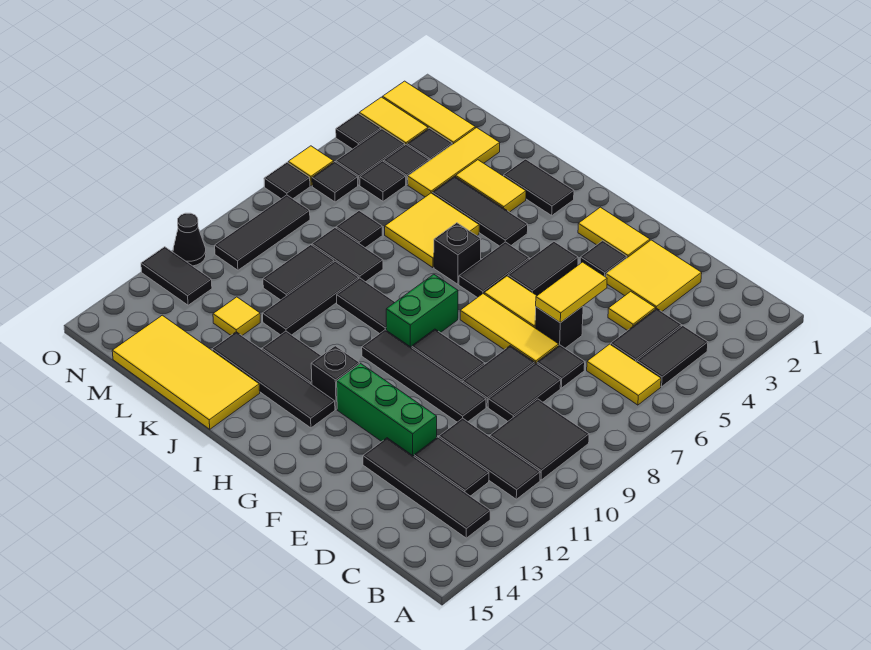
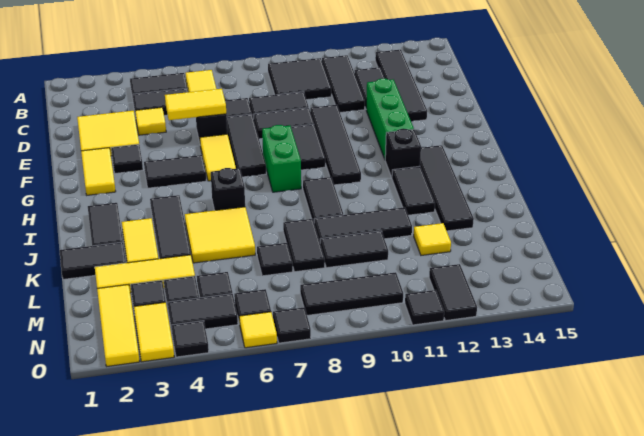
yellow tile E7:G7 level 1 -> black tile E7:G7 level 1
black tile H5:H6 level 1 -> black tile K1:K2 level 1
green brick H8:H9 level 1 -> green brick G8:H8 level 1
yellow tile J14:M15 level 1 -> none
black cone O11 level 1 -> black tile O11 level 1

